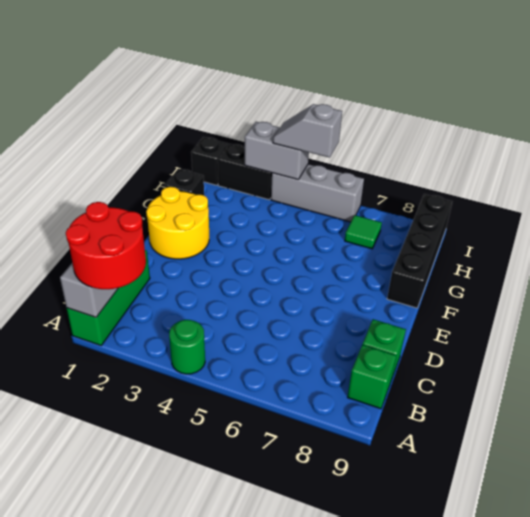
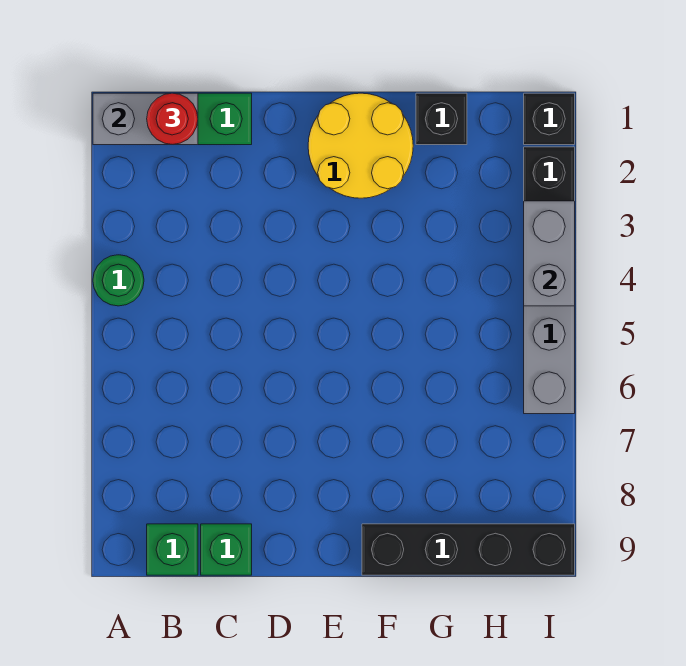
red round brick A1:B2 level 3 -> red round brick B1 level 3
green tile H7 level 1 -> none
grey slope I4:I5 level 3 top 5 -> none

